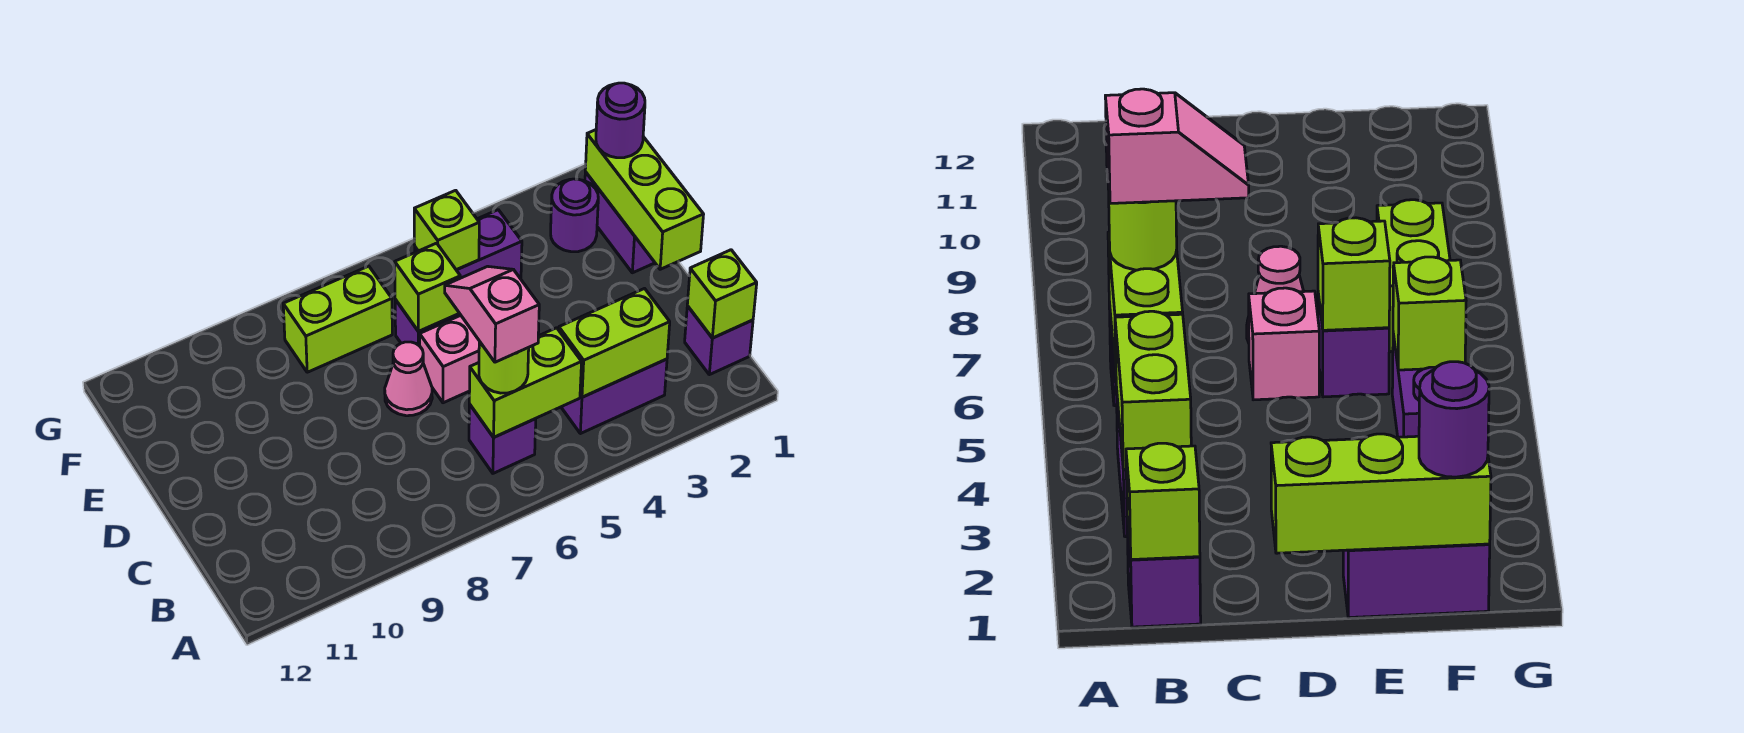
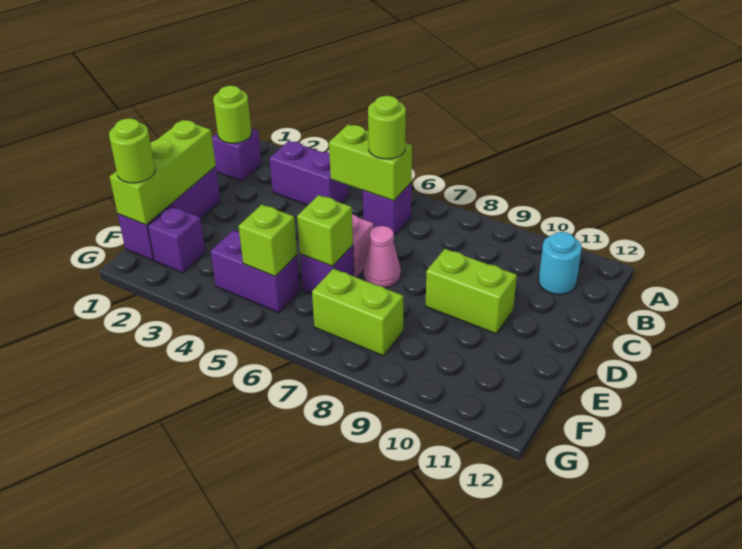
lime brick B1 level 2 -> lime round brick B1 level 2
lime brick B3:B4 level 2 -> lime brick D9:D10 level 1
pink slope B6:C6 level 4 top B -> none
none -> cyan round brick B11 level 1
purple brick E1:F1 level 1 -> purple brick D1:F1 level 1
purple round brick F1 level 3 -> lime round brick F1 level 3
purple round brick F2 level 1 -> purple brick F2 level 1

